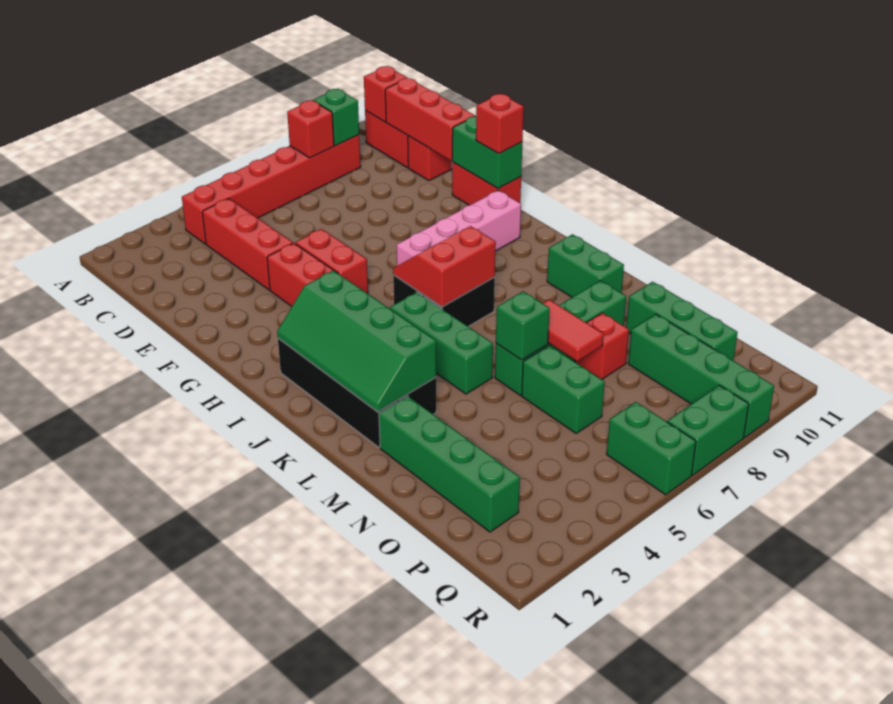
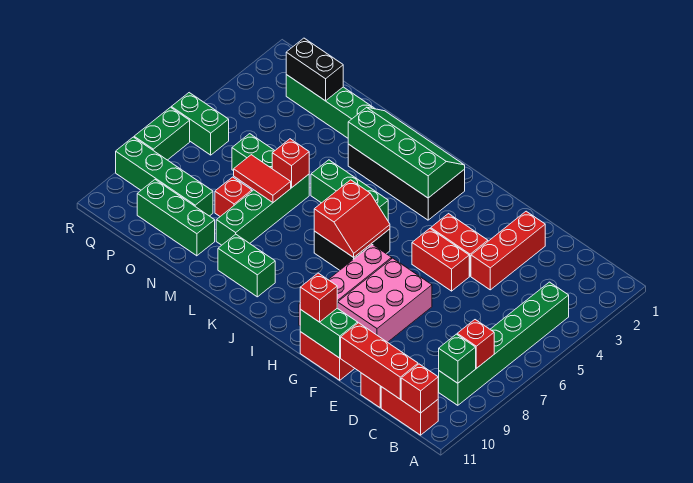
red brick B4:B9 level 1 -> green brick B4:B9 level 1
red brick C4:E4 level 1 -> red brick E2:E4 level 1
none -> pink brick F7:G9 level 1
green brick M6 level 2 -> red brick M6 level 2
none -> black brick O2:P2 level 2

